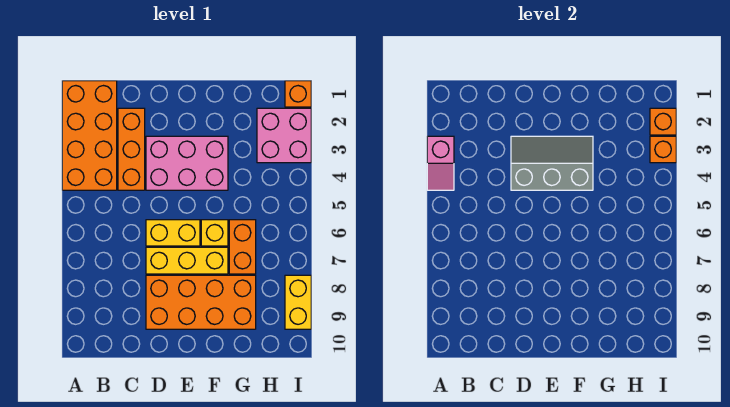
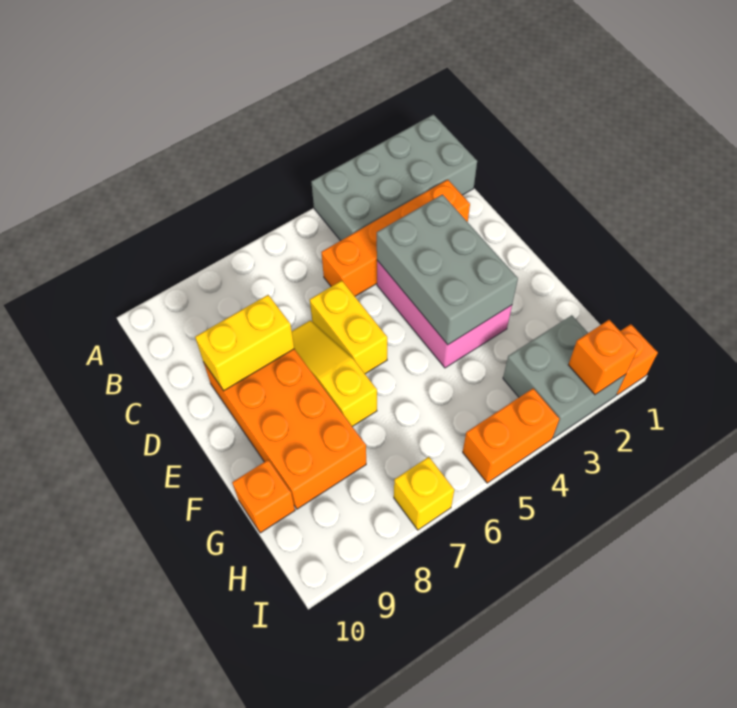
orange brick A1:B4 level 1 -> grey brick A1:B4 level 1
pink slope A3:A4 level 2 top 3 -> none
orange brick C2:C4 level 1 -> orange brick C2:C5 level 1
grey slope D3:F4 level 2 top 4 -> grey brick D3:F4 level 2
yellow brick D7:F7 level 1 -> yellow slope D7:F7 level 1 top F
yellow brick F6 level 1 -> yellow brick I7 level 1
orange brick G6:G7 level 1 -> orange brick I4:I5 level 1
pink brick H2:I3 level 1 -> grey brick H2:I3 level 1
orange brick I3 level 2 -> orange brick G10 level 1
yellow brick I8:I9 level 1 -> yellow brick D8:D9 level 2

